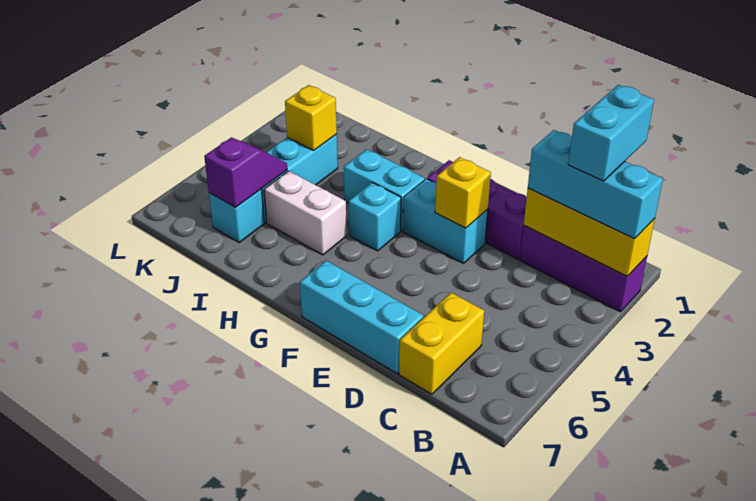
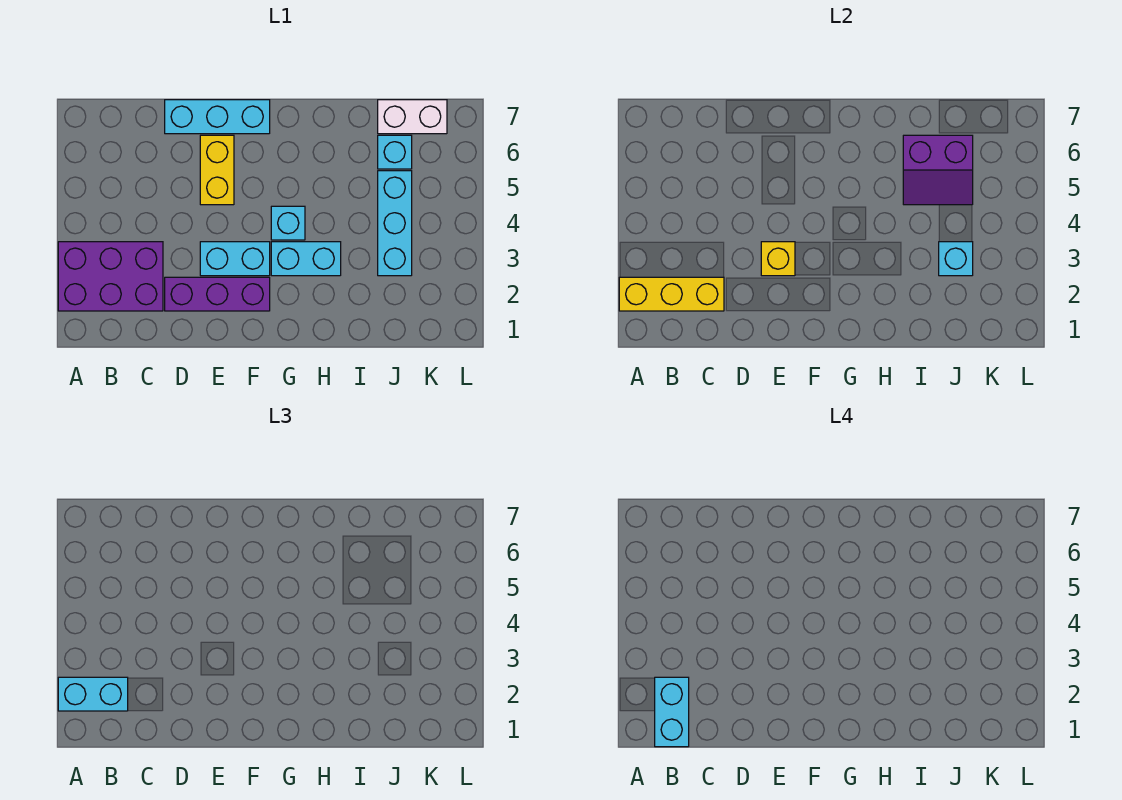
purple brick A2:C2 level 1 -> purple brick A2:C3 level 1
cyan brick A2:C2 level 3 -> cyan brick A2:B2 level 3
yellow brick C6:C7 level 1 -> yellow brick E5:E6 level 1
white brick H5:I5 level 1 -> white brick J7:K7 level 1
yellow brick J3 level 2 -> cyan brick J3 level 2
purple slope J5:J6 level 2 top 6 -> purple slope I5:J6 level 2 top 6

